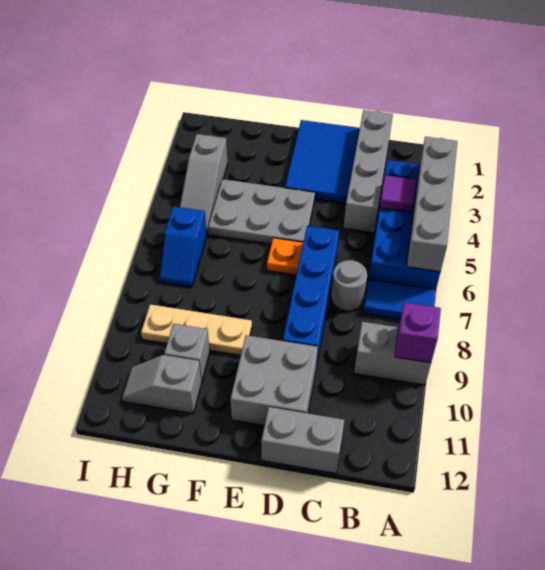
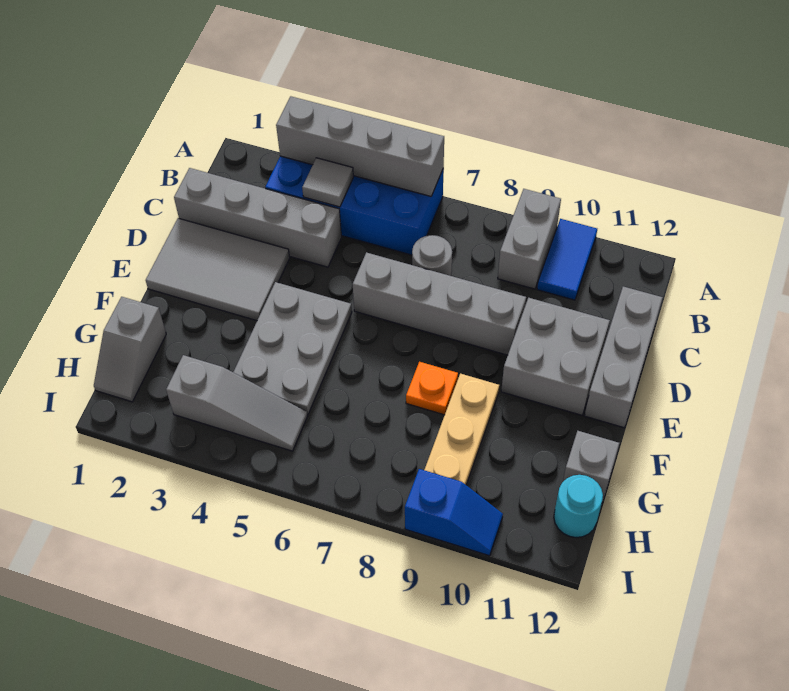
blue tile A7:B7 level 1 -> blue tile A10:B10 level 1
purple brick A9 level 2 -> none
purple tile B4 level 2 -> grey tile B4 level 2
grey brick C12:D12 level 1 -> grey brick C12:E12 level 1
blue tile D1:E3 level 1 -> grey tile D1:E3 level 1
blue brick D6:D9 level 1 -> grey brick D6:D9 level 1
orange plate E6 level 1 -> orange plate F8 level 1
grey brick G10 level 1 -> grey brick G12 level 1
grey slope G11:H11 level 1 top G -> grey slope G1:H1 level 1 top G
blue slope H6:H7 level 1 top 6 -> blue slope I9:I10 level 1 top 9
none -> cyan round brick H12 level 1

